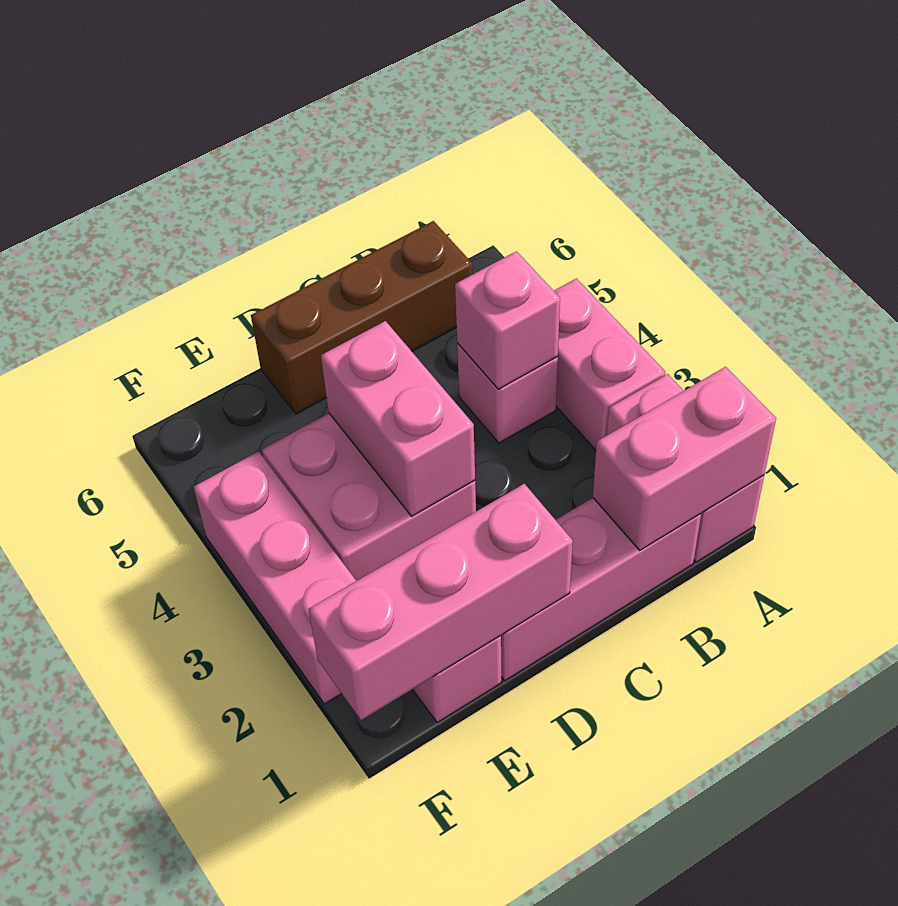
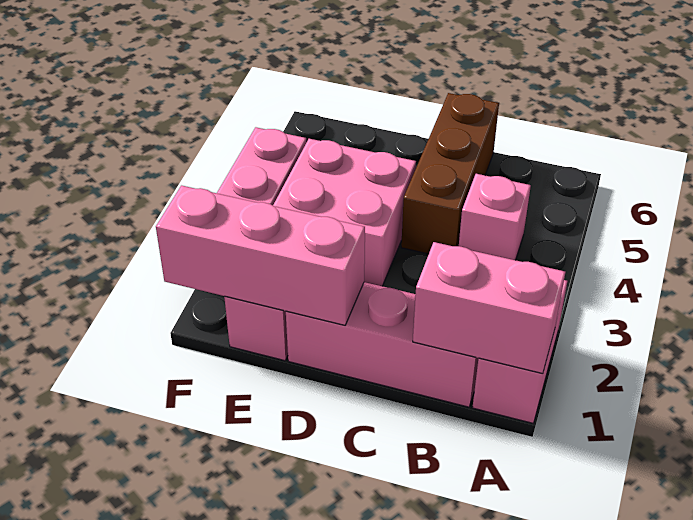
pink brick A3:A4 level 1 -> none
pink brick B4 level 2 -> none
brown brick B6:D6 level 1 -> brown brick C4:C6 level 1
pink brick D3:D4 level 2 -> none

